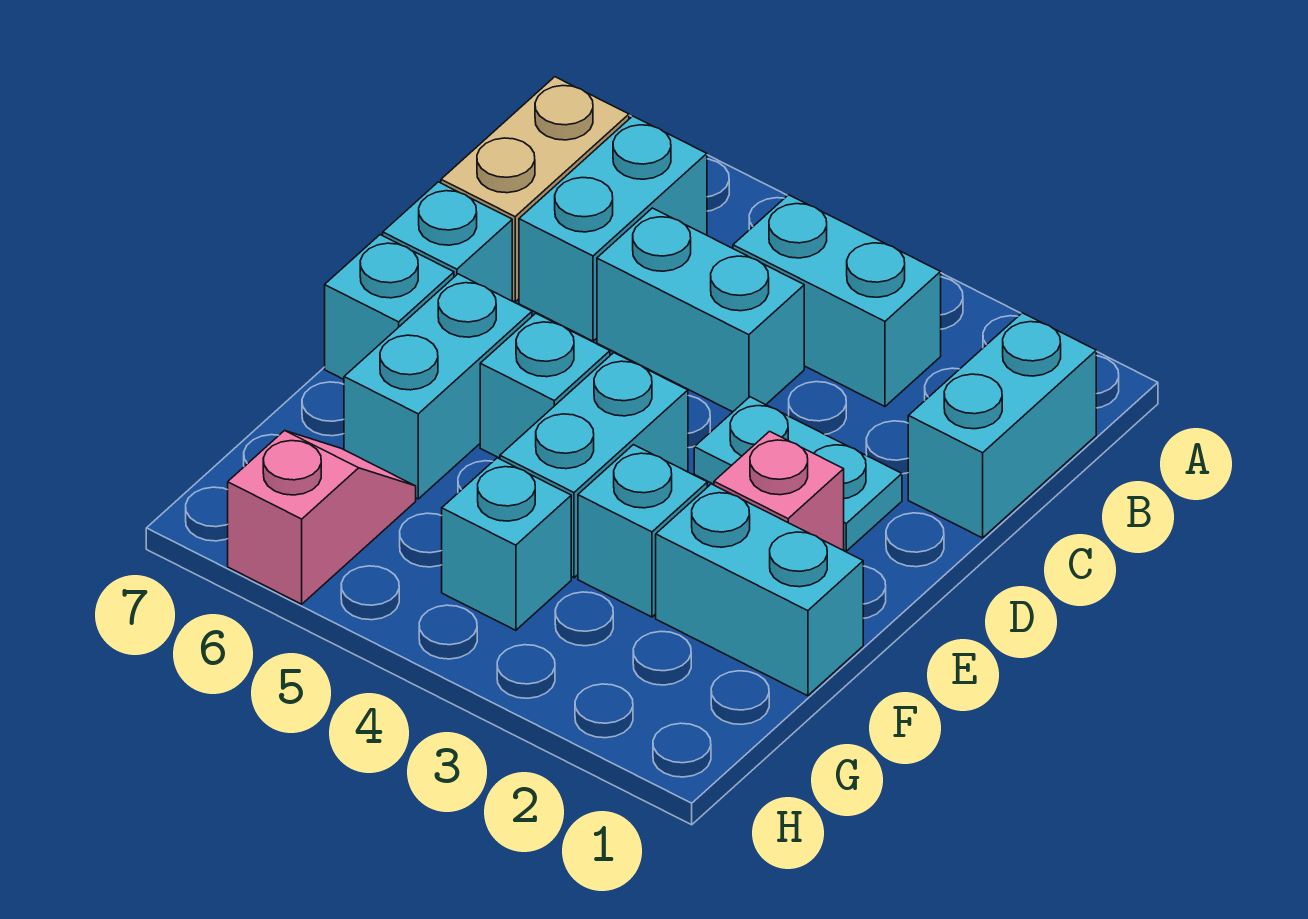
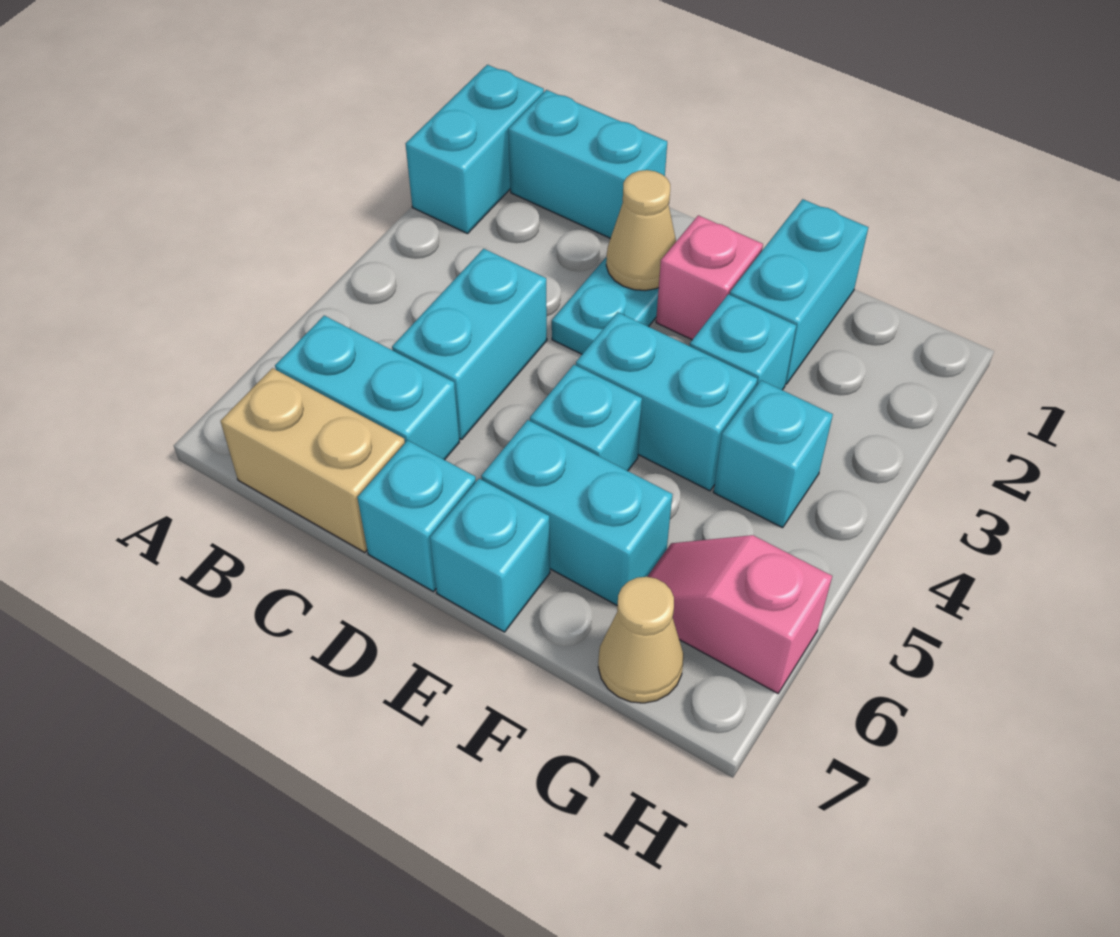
cyan brick B3:B4 level 1 -> cyan brick A1:A2 level 1
none -> tan cone D2 level 2
none -> tan cone G7 level 1

